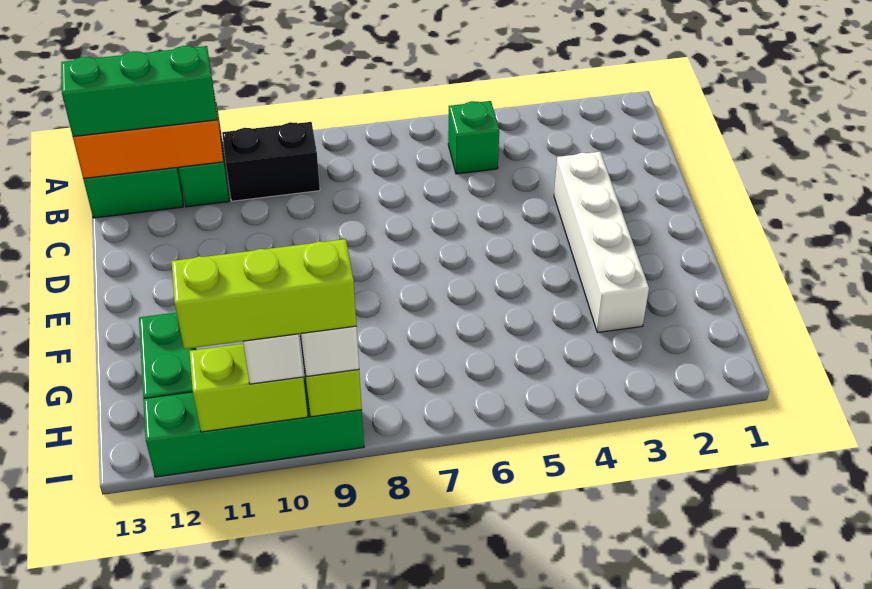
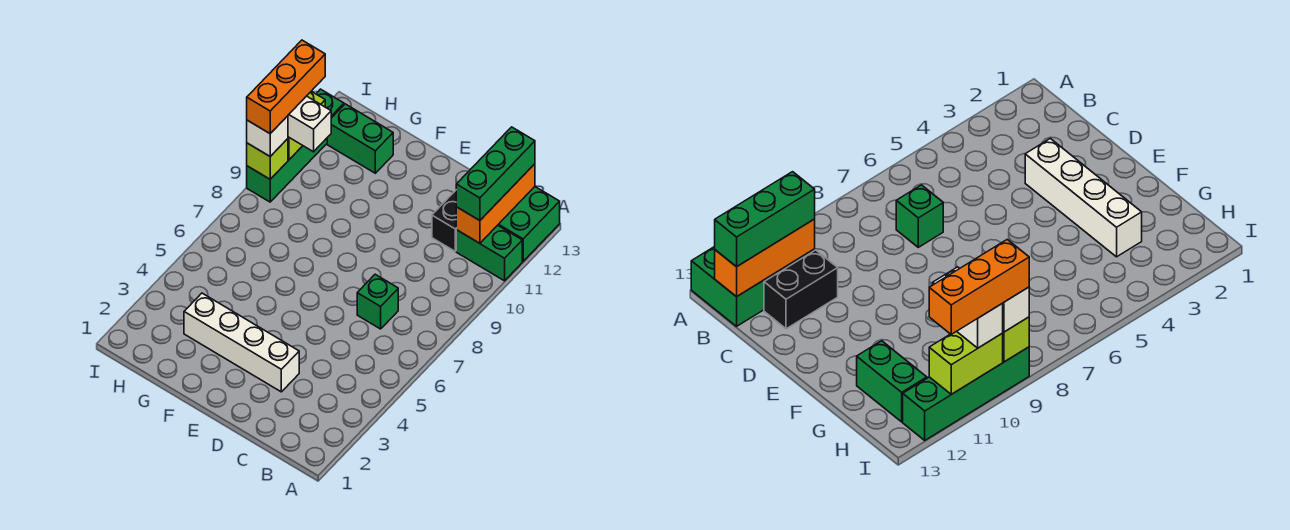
green brick B5 level 1 -> green brick C7 level 1
black brick B9:B10 level 1 -> black brick C11:C12 level 1
lime brick I9:I11 level 4 -> orange brick I9:I11 level 4

